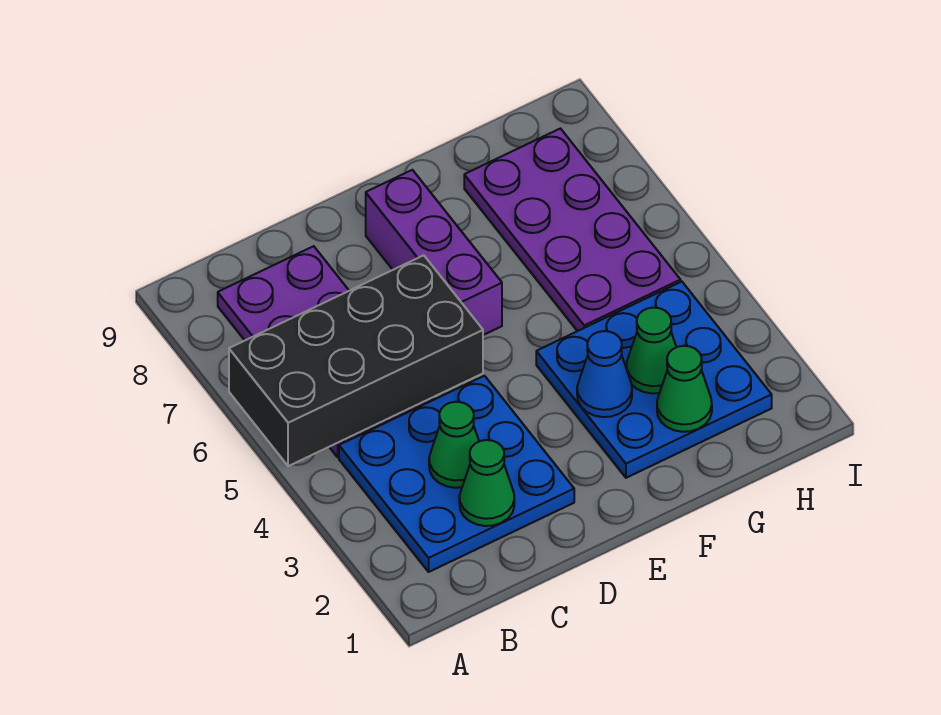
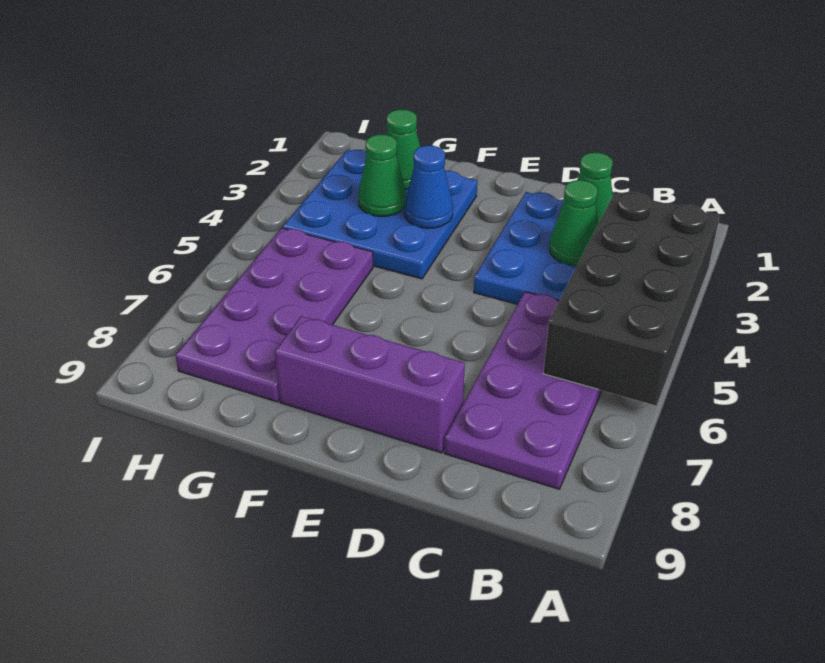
black brick A5:D6 level 2 -> black brick A3:B6 level 2
purple brick E6:E8 level 1 -> purple brick D8:F8 level 1

